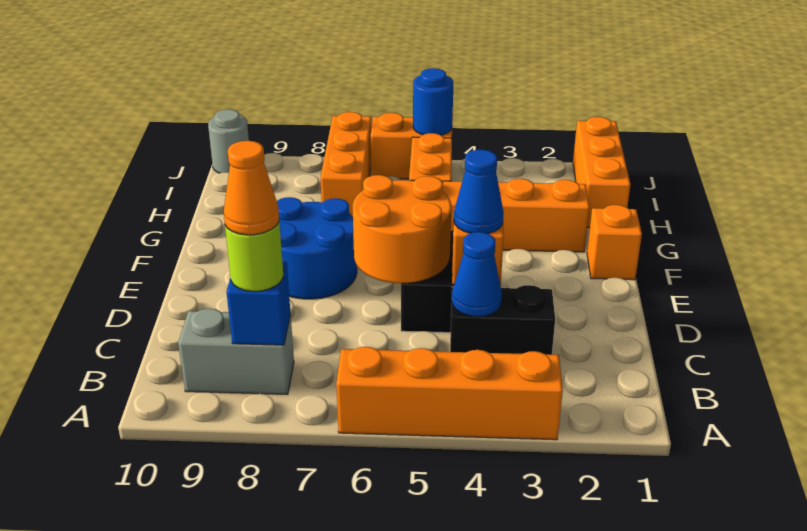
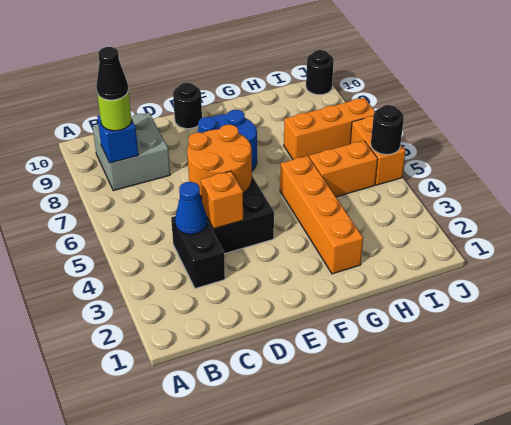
orange brick A3:A6 level 1 -> none
grey brick B8:B9 level 1 -> grey brick B8:C9 level 1
orange cone B8 level 4 -> black cone B8 level 4
blue cone D4 level 3 -> none
none -> black round brick E10 level 1
orange brick F1 level 1 -> none
orange brick H1:J1 level 1 -> none
blue round brick J5 level 2 -> black round brick J5 level 2
grey round brick J10 level 1 -> black round brick J10 level 1

